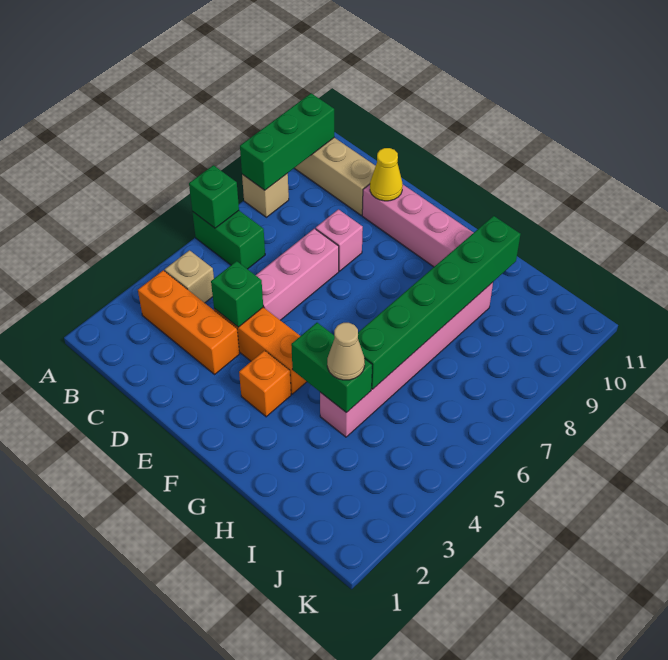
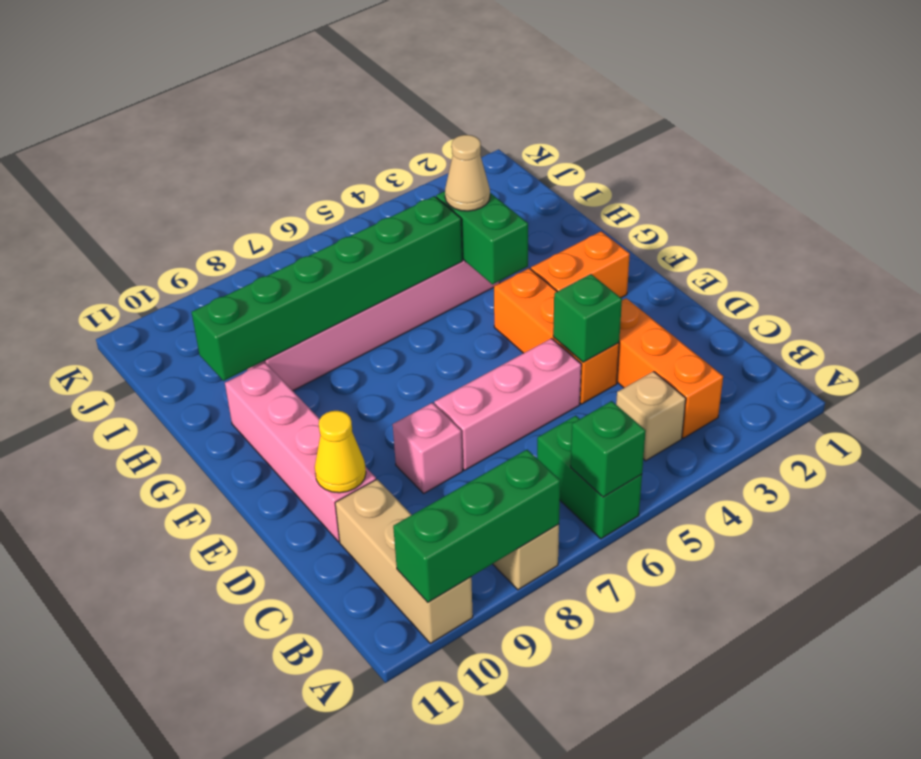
orange brick F3 level 1 -> orange brick F2:F3 level 1

